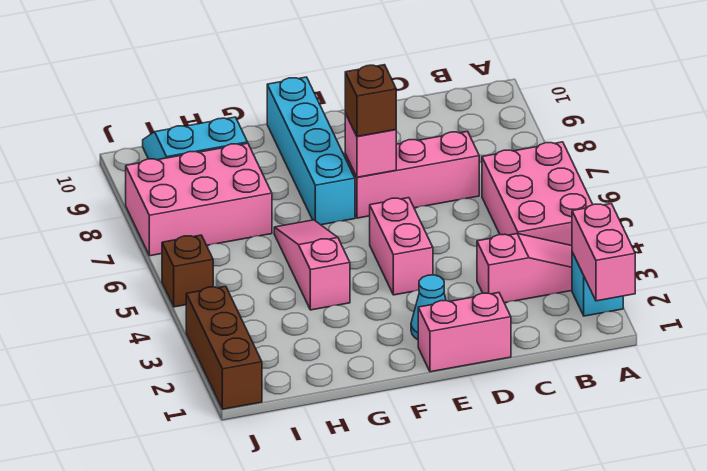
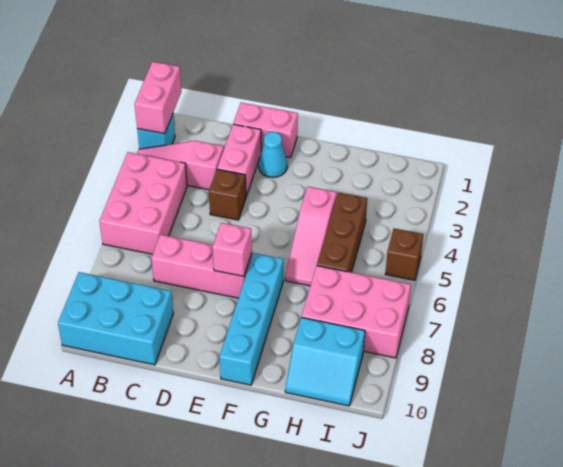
none -> cyan brick A9:C10 level 1
pink brick E4:E5 level 1 -> pink brick D2:D3 level 1
brown brick E7 level 3 -> brown brick D4 level 1
brown brick J1:J3 level 1 -> brown brick H4:H6 level 1

